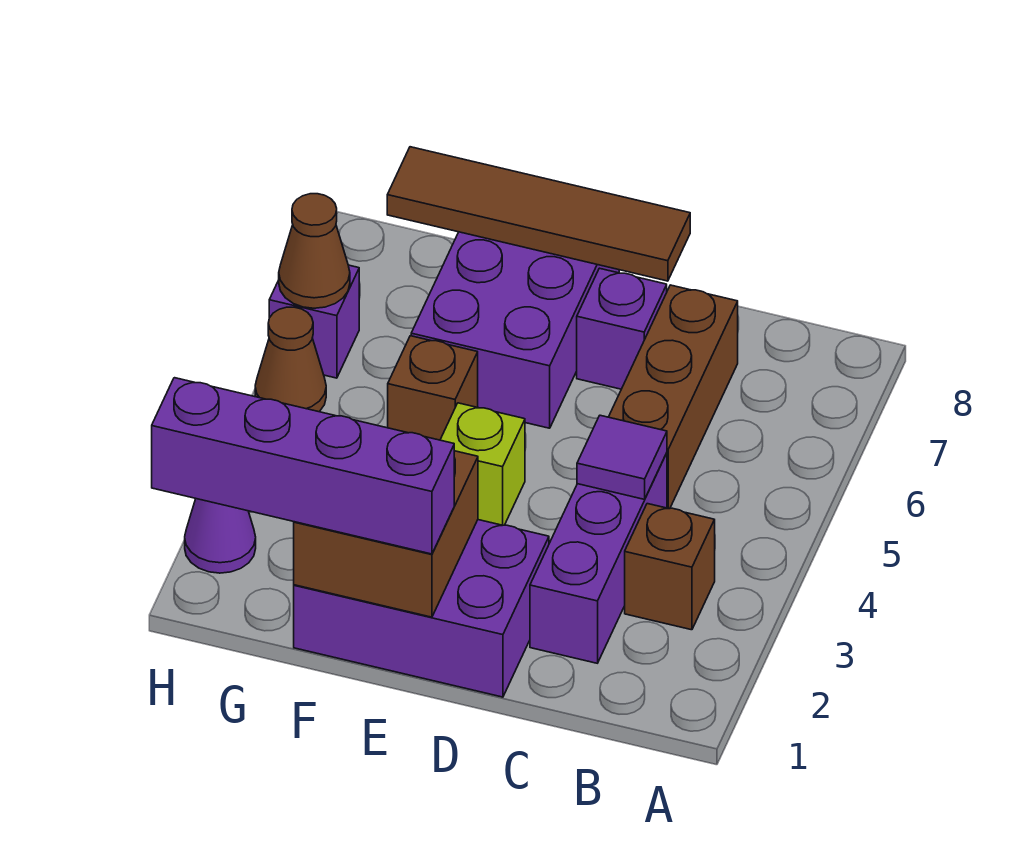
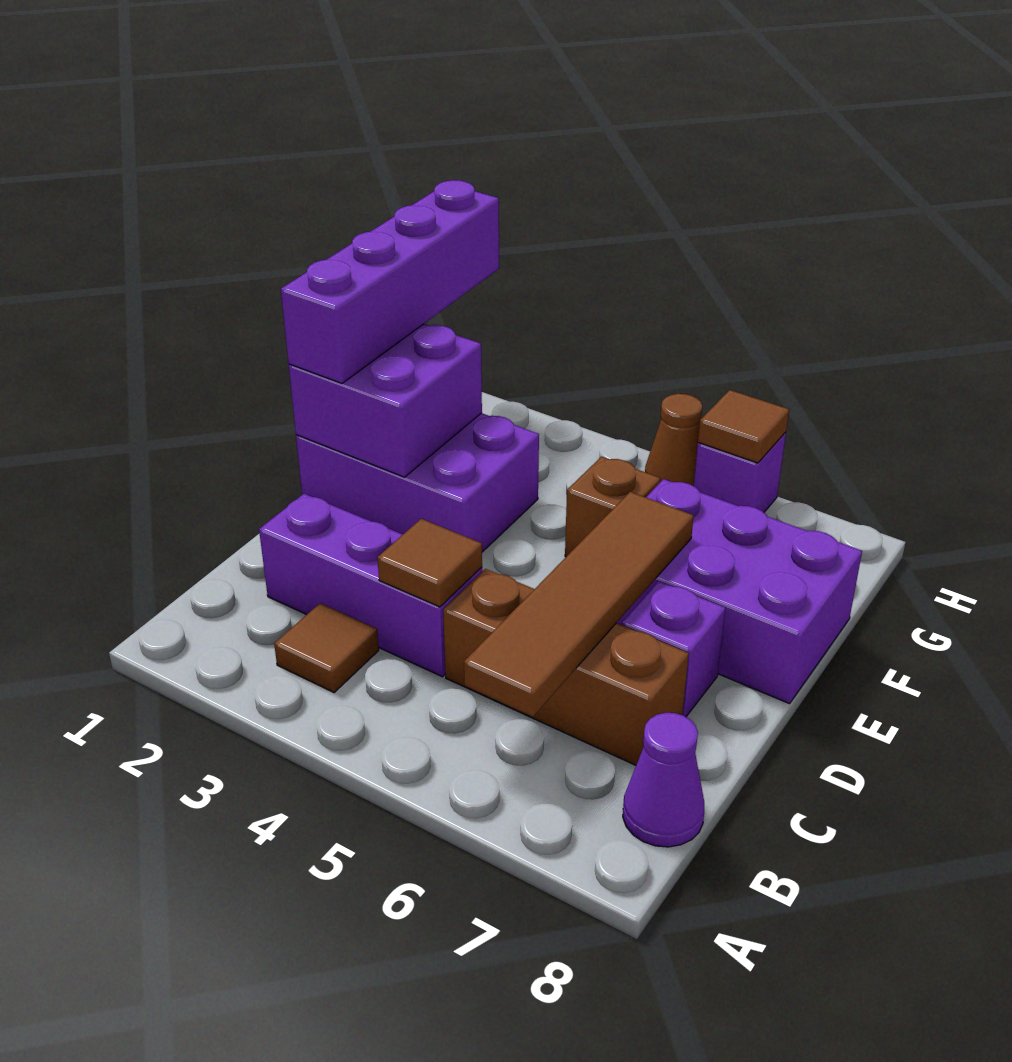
brown brick B3 level 1 -> brown tile B3 level 1
purple tile C4 level 2 -> brown tile C4 level 2
purple brick D1:F2 level 1 -> purple brick E1:F3 level 1
brown tile D8:G8 level 2 -> brown tile B6:E6 level 2
brown brick E1:F2 level 2 -> purple brick E1:F2 level 2
lime brick E4 level 1 -> none
purple cone H2 level 1 -> purple cone B8 level 1
brown cone H6 level 2 -> brown tile H6 level 2

